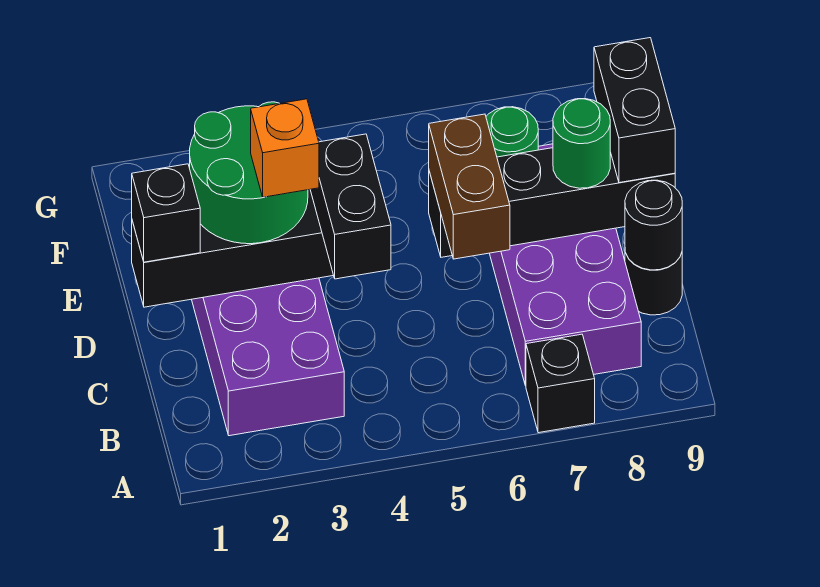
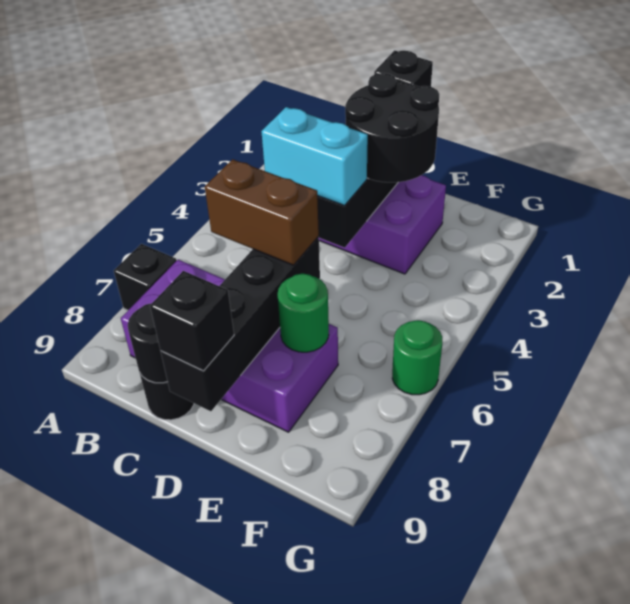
black brick C4:D4 level 3 -> cyan brick C4:D4 level 3
green round brick D2:E3 level 3 -> black round brick D2:E3 level 3
orange brick D3 level 4 -> none
green round brick D8 level 3 -> green round brick G6 level 1
black brick D9:E9 level 3 -> black brick D9 level 3

